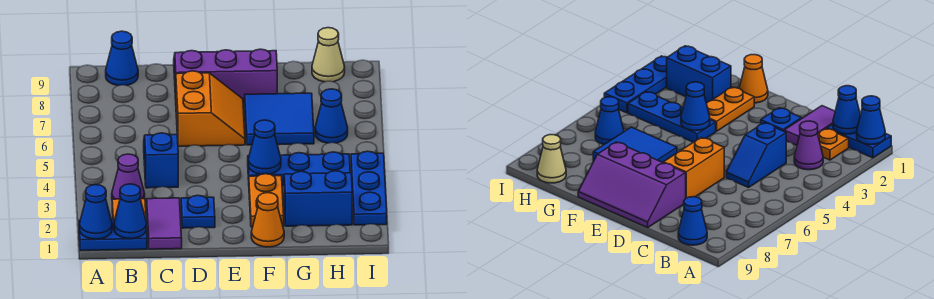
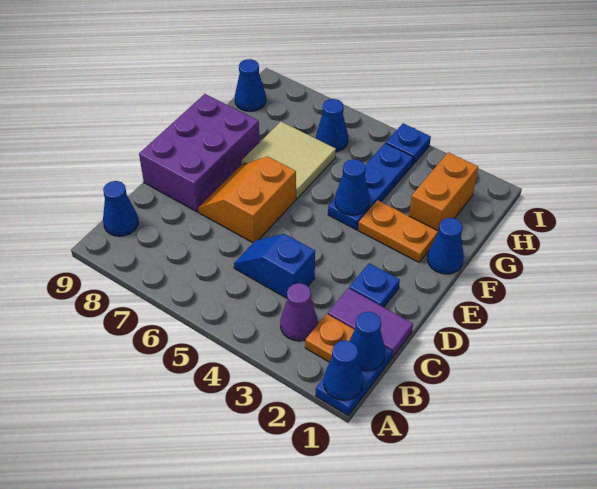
orange slope D6:E7 level 1 top D -> orange slope D6:E7 level 1 top 6
purple slope D8:F9 level 1 top 8 -> purple brick D8:F9 level 1
orange cone F1 level 1 -> blue cone F1 level 1
blue tile F6:G7 level 1 -> tan tile F6:G7 level 1
blue brick G2:H2 level 1 -> orange brick G2:H2 level 1
tan cone H9 level 1 -> blue cone H9 level 1
blue plate I2:I4 level 1 -> blue plate I4 level 1

